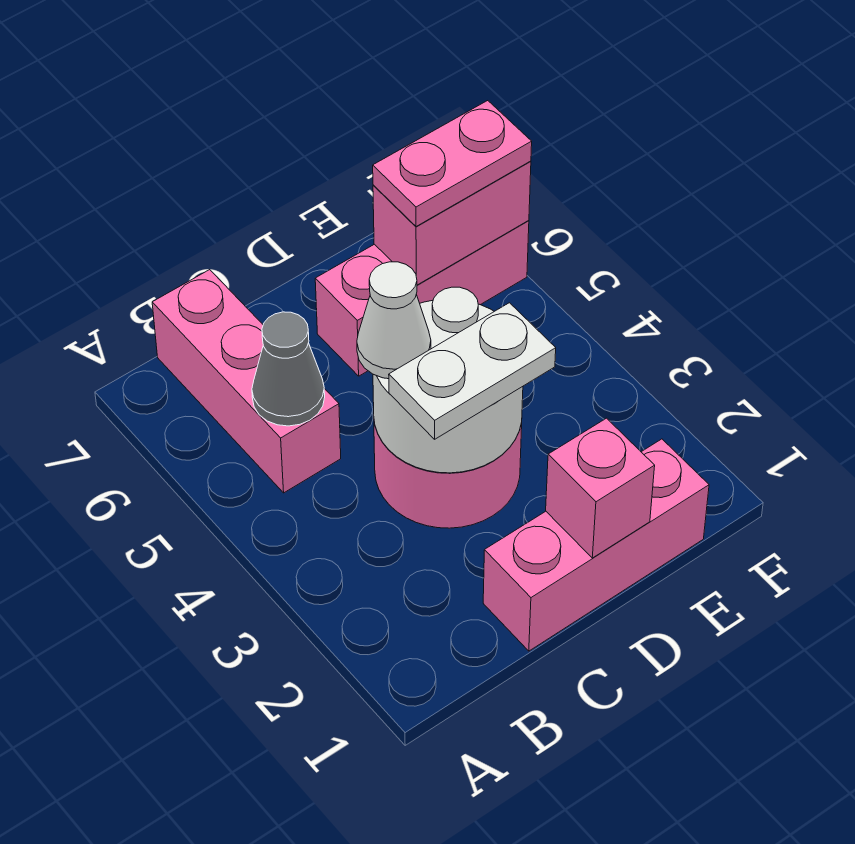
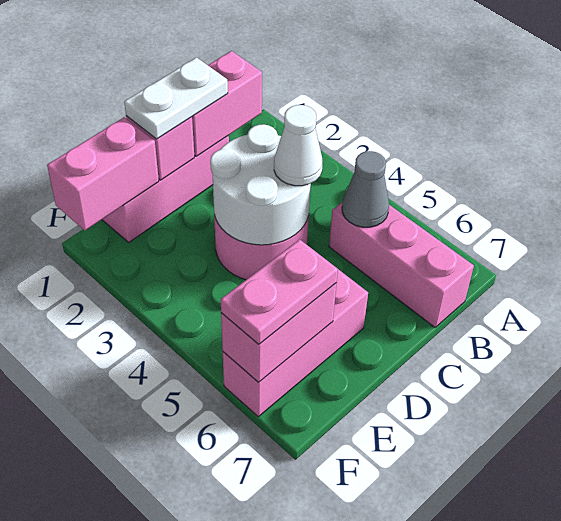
none -> pink brick B1:C1 level 2
white plate C3:D3 level 3 -> white plate C1:D1 level 3
none -> pink brick E1:F1 level 2

